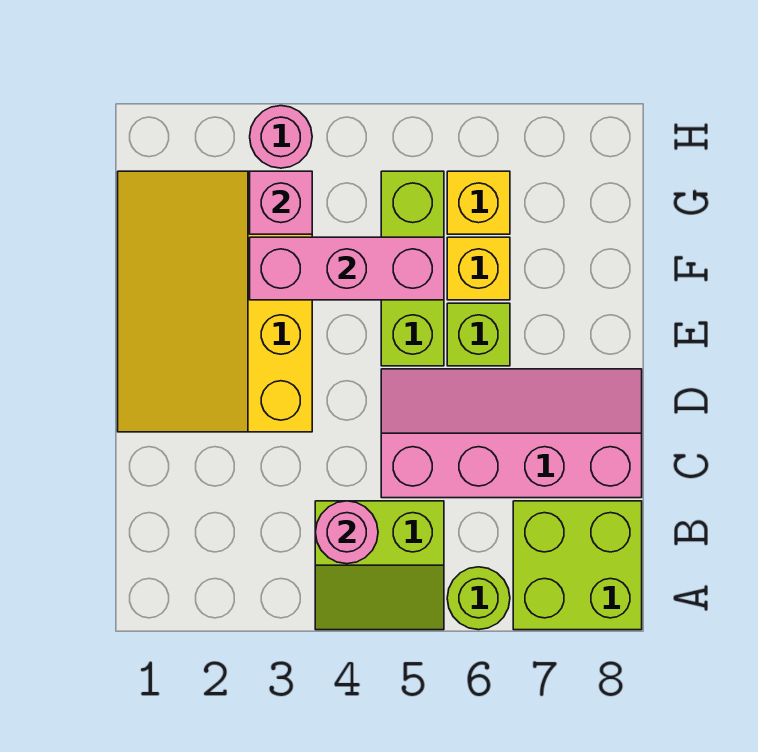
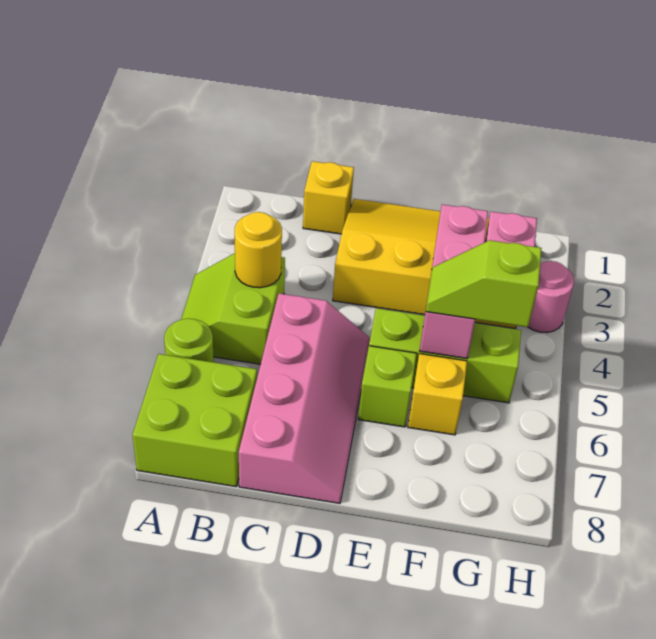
pink round brick B4 level 2 -> yellow round brick B4 level 2
none -> lime slope F5:G5 level 3 top G
yellow brick G6 level 1 -> yellow brick C1 level 1

